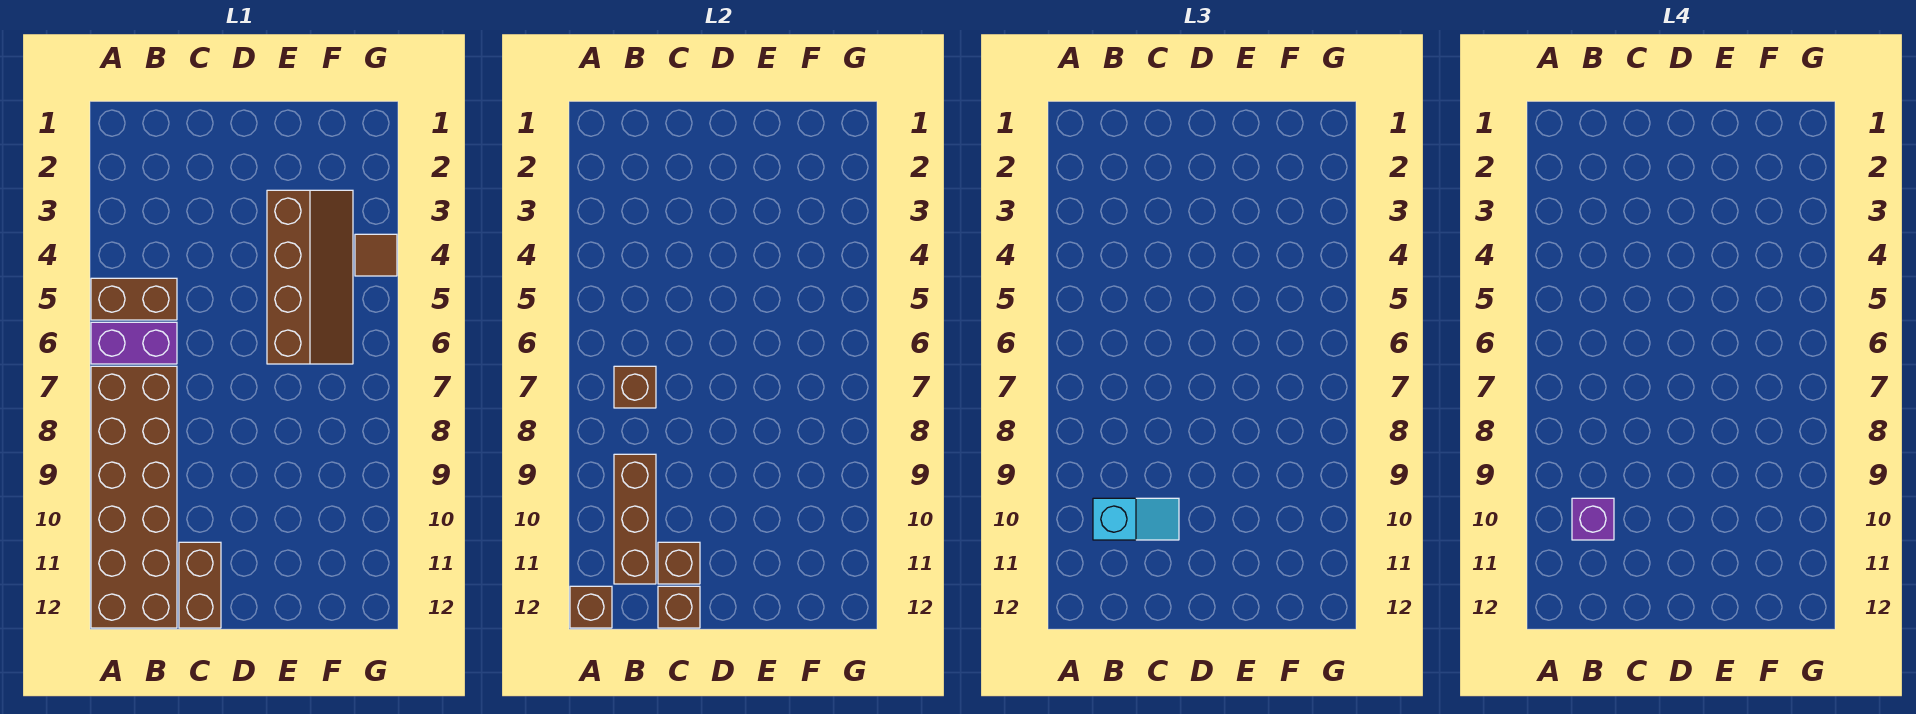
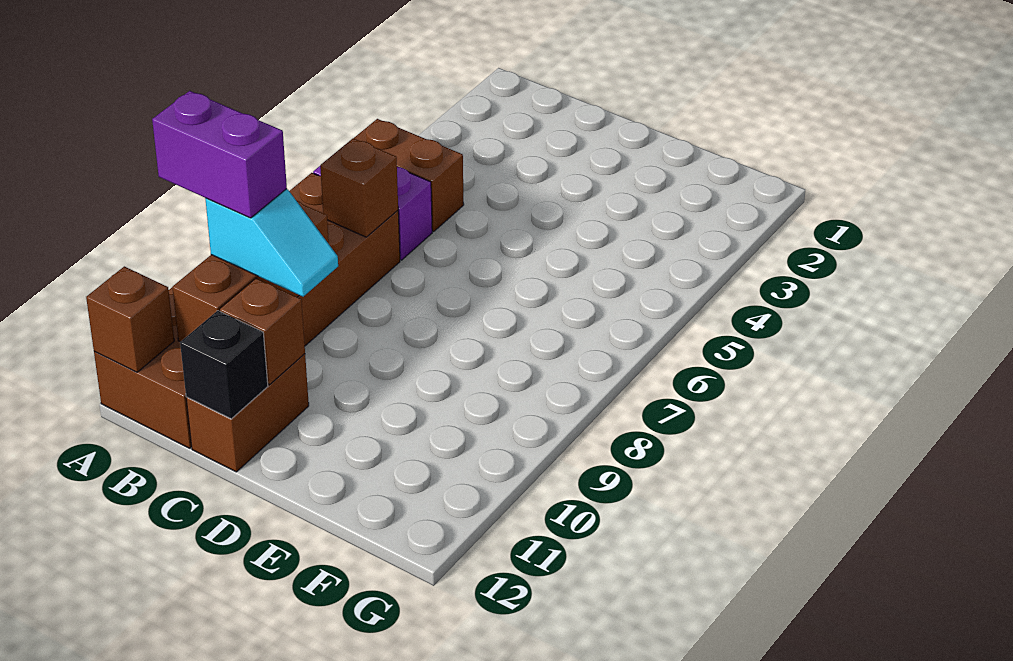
purple brick B10 level 4 -> purple brick A10:B10 level 4
brown brick C12 level 2 -> black brick C12 level 2
brown slope E3:F6 level 1 top E -> none
brown tile G4 level 1 -> none

